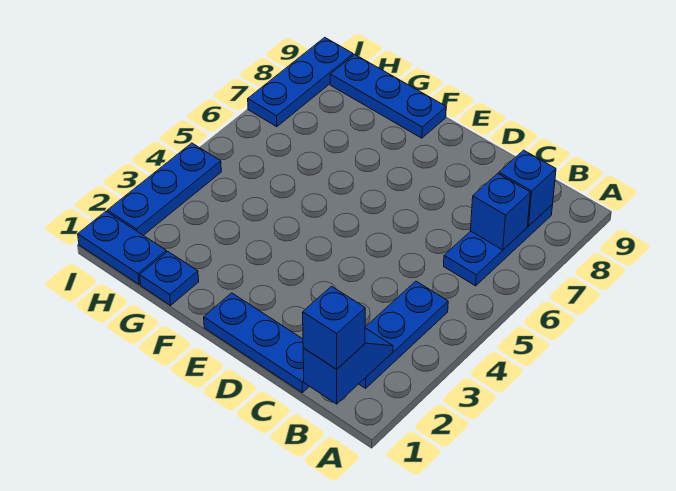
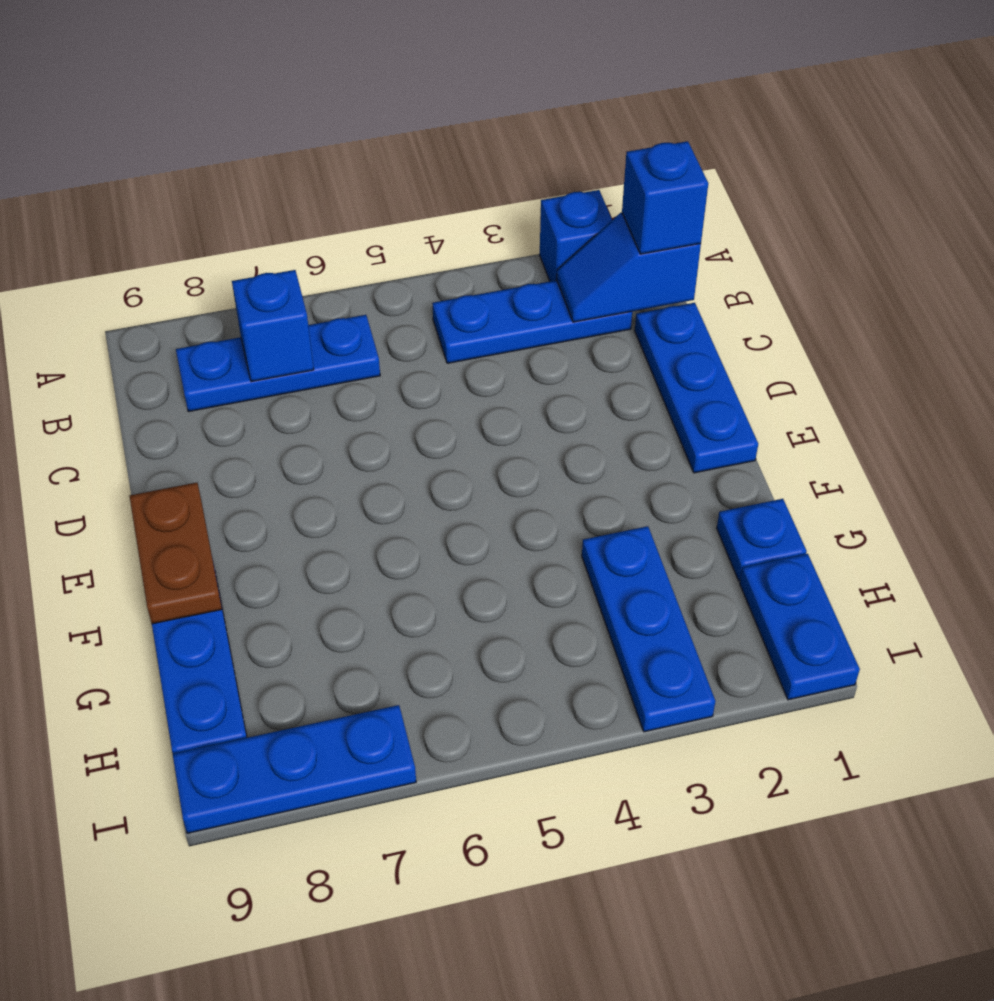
blue brick B8 level 2 -> blue brick A2 level 1
none -> brown plate E9:F9 level 2
blue plate I2:I4 level 1 -> blue plate G3:I3 level 1

